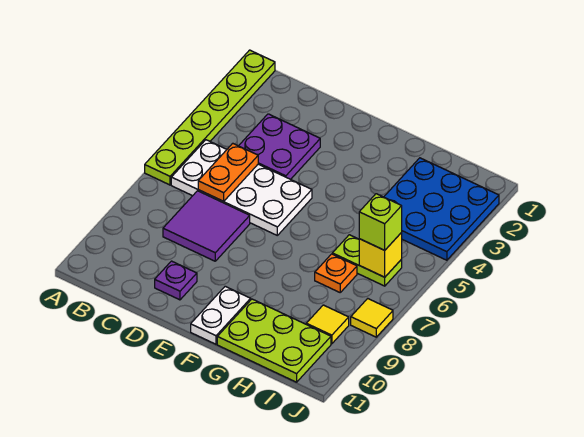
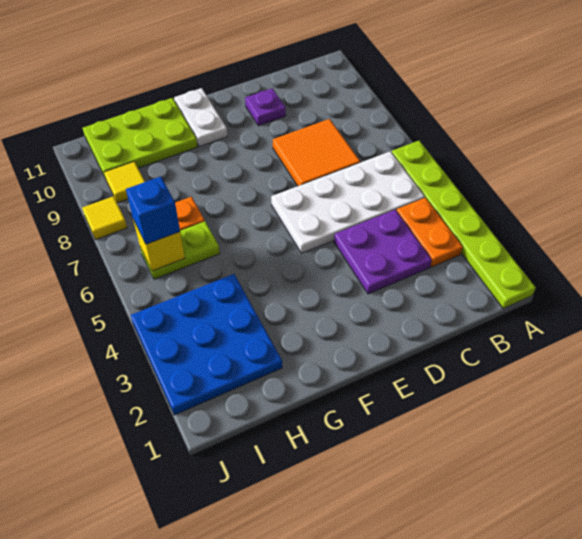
orange plate C5:C6 level 2 -> orange plate B3:B4 level 1
purple tile C7:D8 level 1 -> orange tile C7:D8 level 1
lime brick I6 level 3 -> blue brick I6 level 3

